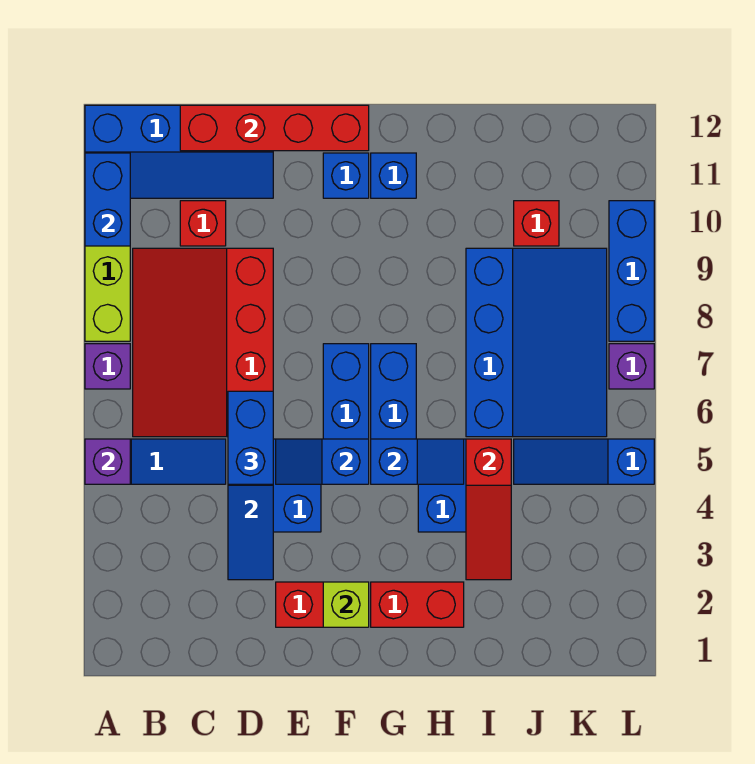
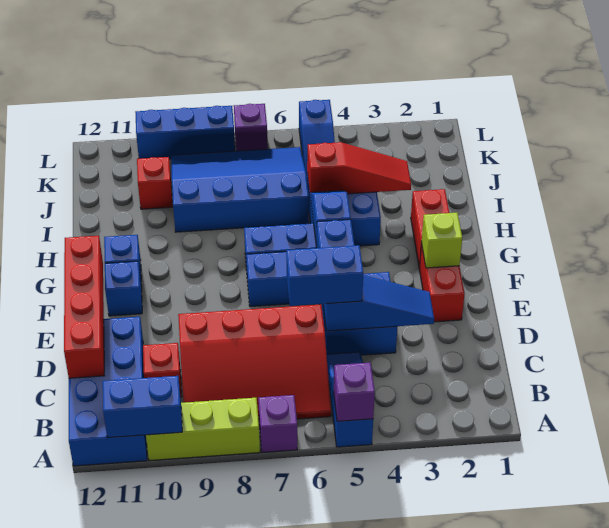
blue slope A11:D12 level 1 top 12 -> blue brick A11:D12 level 1

